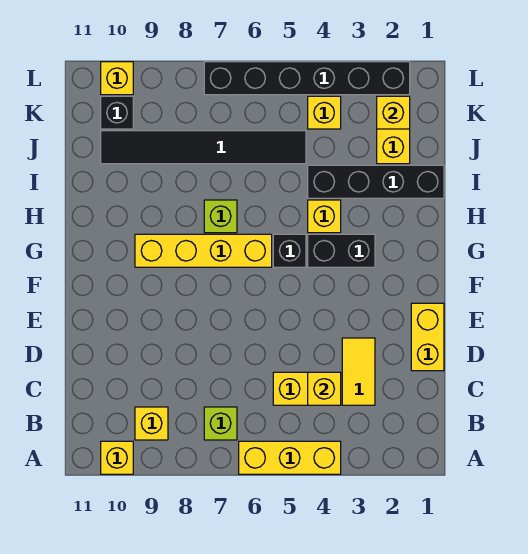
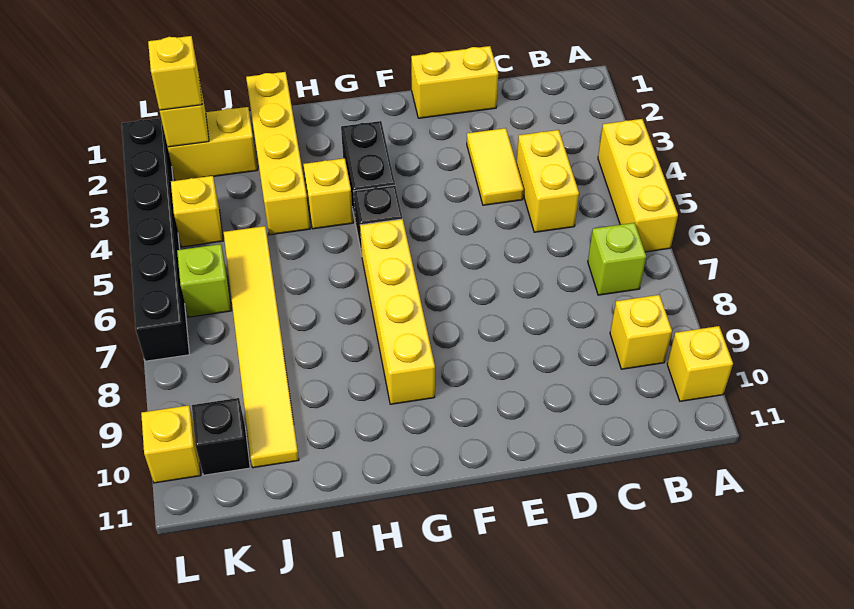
yellow tile C3:D3 level 1 -> yellow tile D3:D4 level 1
yellow brick C4 level 2 -> yellow brick K2 level 3
lime brick H7 level 1 -> lime brick K6 level 1
black brick I1:I4 level 1 -> yellow brick I1:I4 level 1
black tile J5:J10 level 1 -> yellow tile J5:J10 level 1

